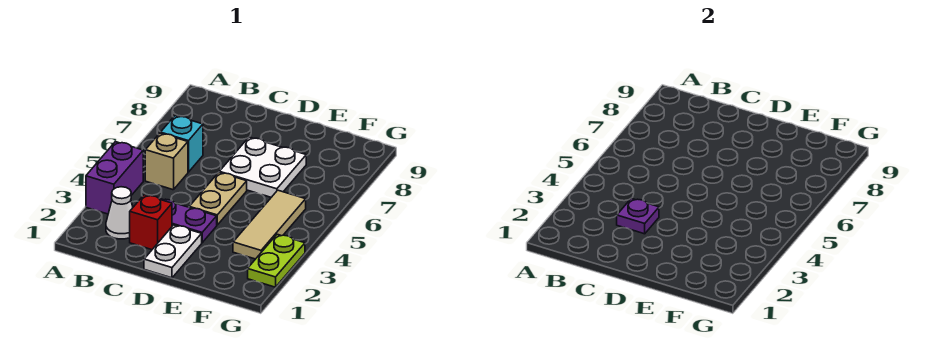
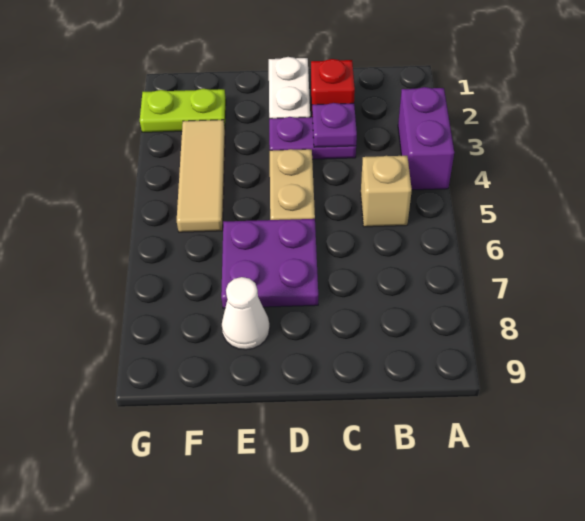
white cone B2 level 1 -> white cone E8 level 1
cyan brick B6 level 1 -> none
white plate D6:E7 level 1 -> purple plate D6:E7 level 1
lime plate G2:G3 level 1 -> lime plate F2:G2 level 1

